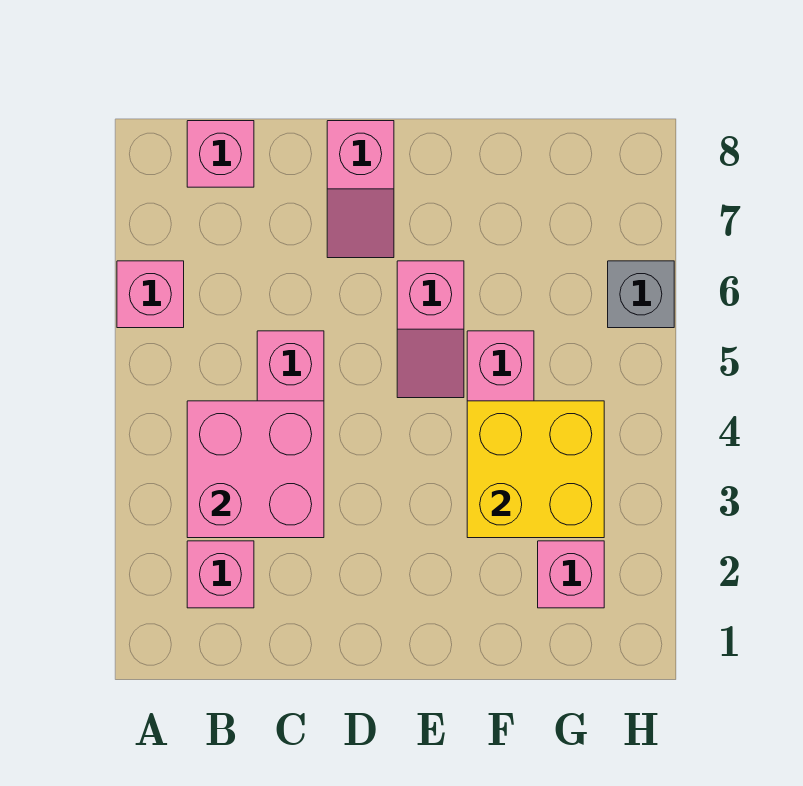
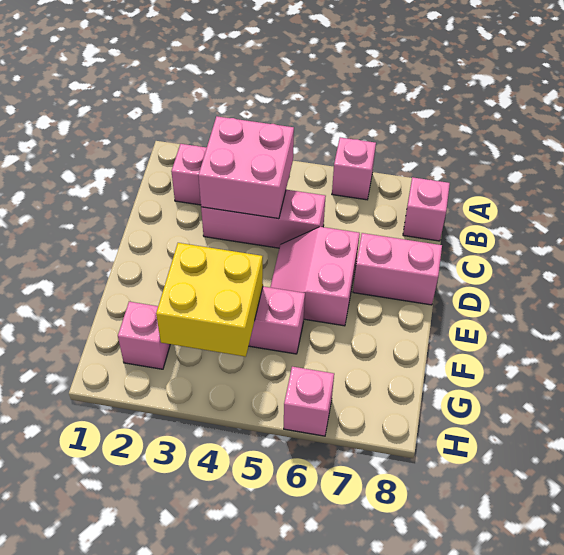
pink slope D7:D8 level 1 top 8 -> pink brick D7:D8 level 1
pink slope E5:E6 level 1 top 6 -> pink slope D5:E6 level 1 top 6
grey brick H6 level 1 -> pink brick H6 level 1

